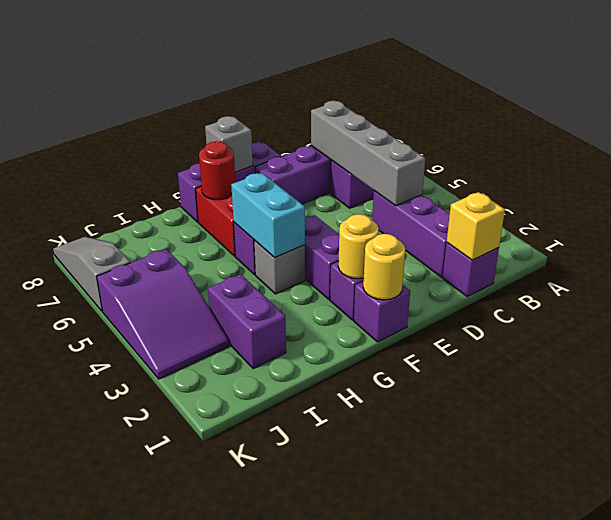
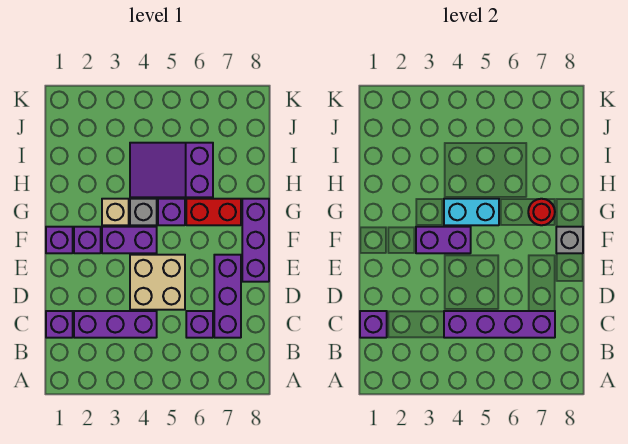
yellow brick C1 level 2 -> purple brick C1 level 2
grey brick C4:C7 level 2 -> purple brick C4:C7 level 2
none -> tan brick D4:E5 level 1
yellow round brick F1 level 2 -> none
yellow round brick F2 level 2 -> none
none -> tan brick G3 level 1
purple brick I2:I3 level 1 -> purple brick F3:F4 level 2
purple slope J3:K5 level 1 top 5 -> purple slope H4:I6 level 1 top 6
grey slope K6:K8 level 1 top 6 -> none

